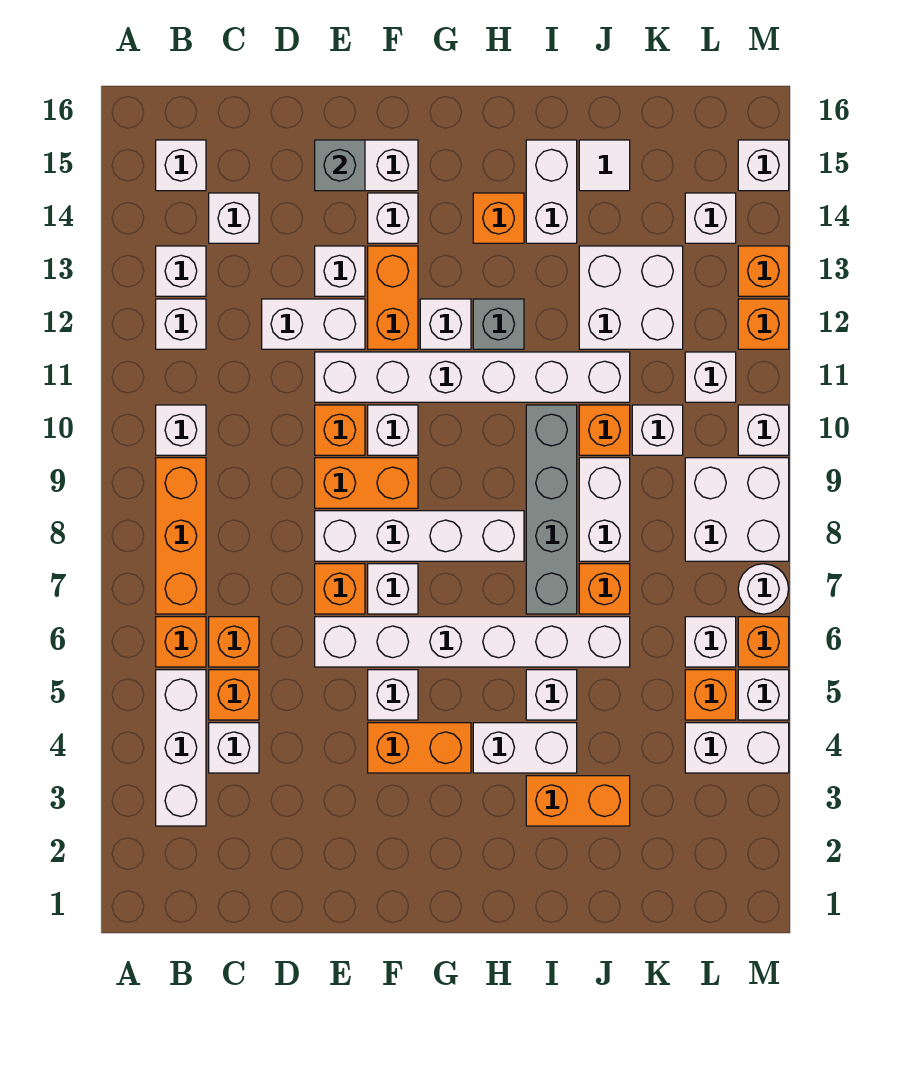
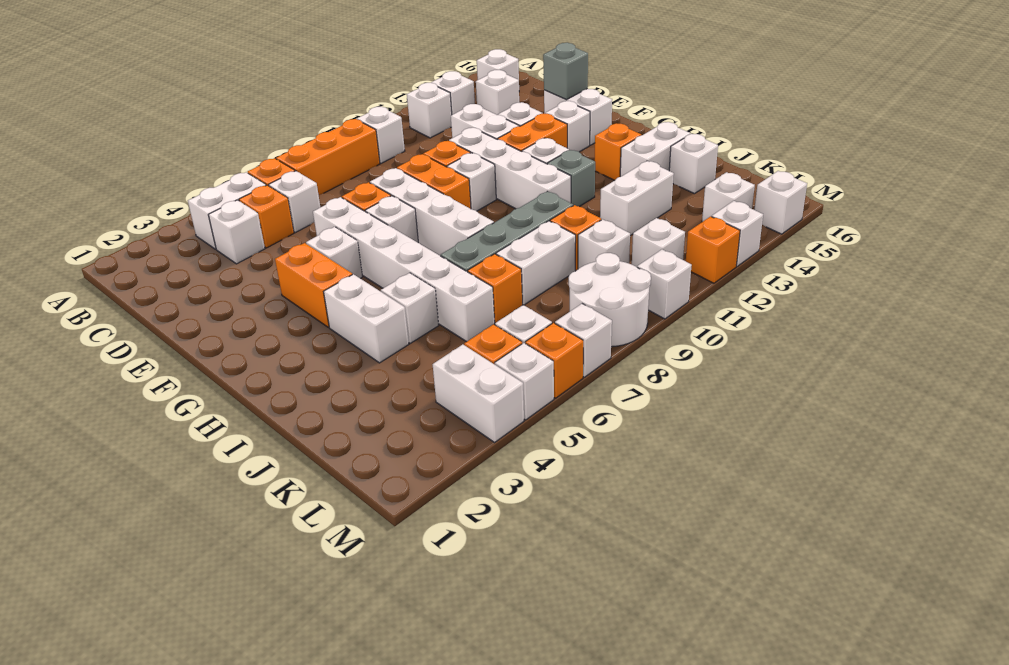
white brick B3:B5 level 1 -> white brick B4:B5 level 1
orange brick C6 level 1 -> white brick C6 level 1
white brick E11:J11 level 1 -> white brick E11:H11 level 1
orange brick I3:J3 level 1 -> none
white brick J12:K13 level 1 -> white brick J12:J13 level 1
white tile J15 level 1 -> white brick J15 level 1
white brick L8:M9 level 1 -> white round brick L8:M9 level 1
white round brick M7 level 1 -> white brick M7 level 1
orange brick M13 level 1 -> white brick M13 level 1

